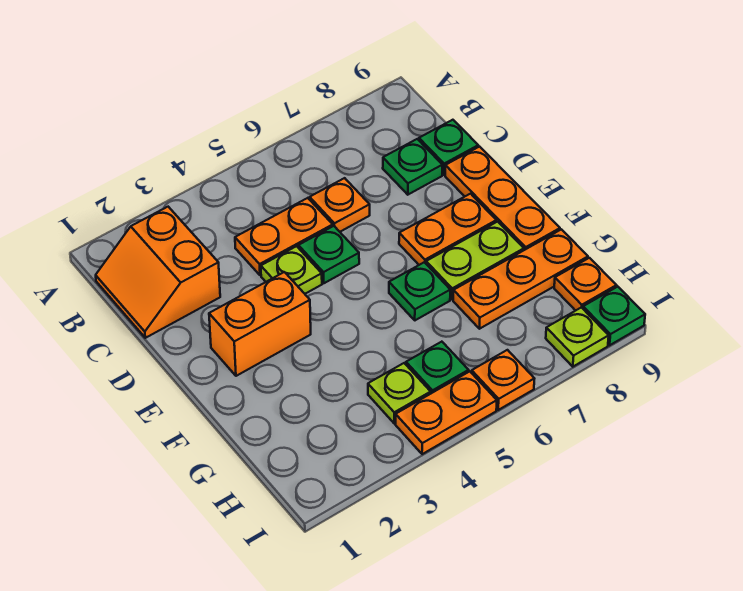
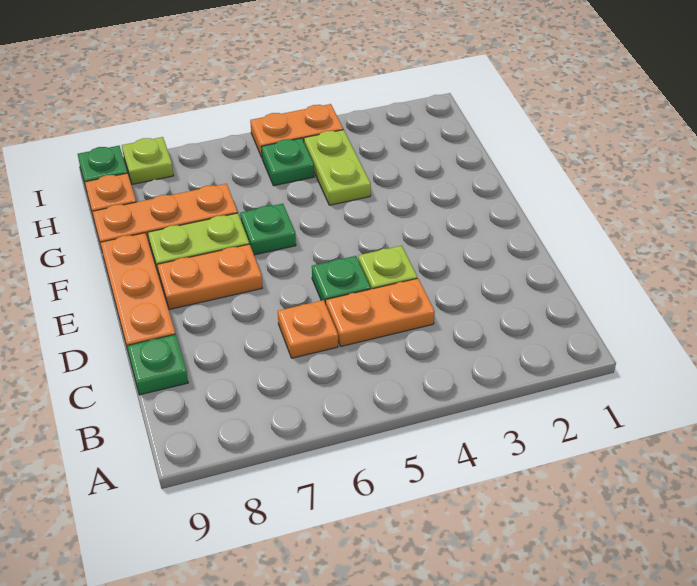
orange slope B1:C2 level 1 top 2 -> none
green plate C8 level 1 -> none
orange brick E2:E3 level 1 -> none
lime plate H4 level 1 -> lime plate G4:H4 level 1
orange plate I6 level 1 -> none

